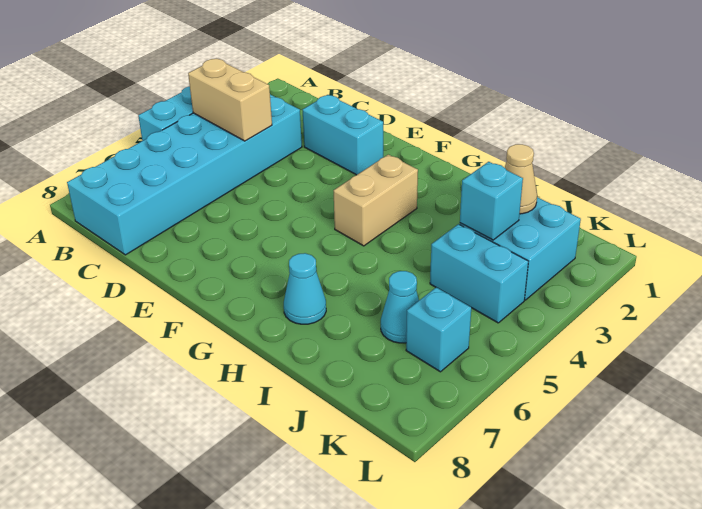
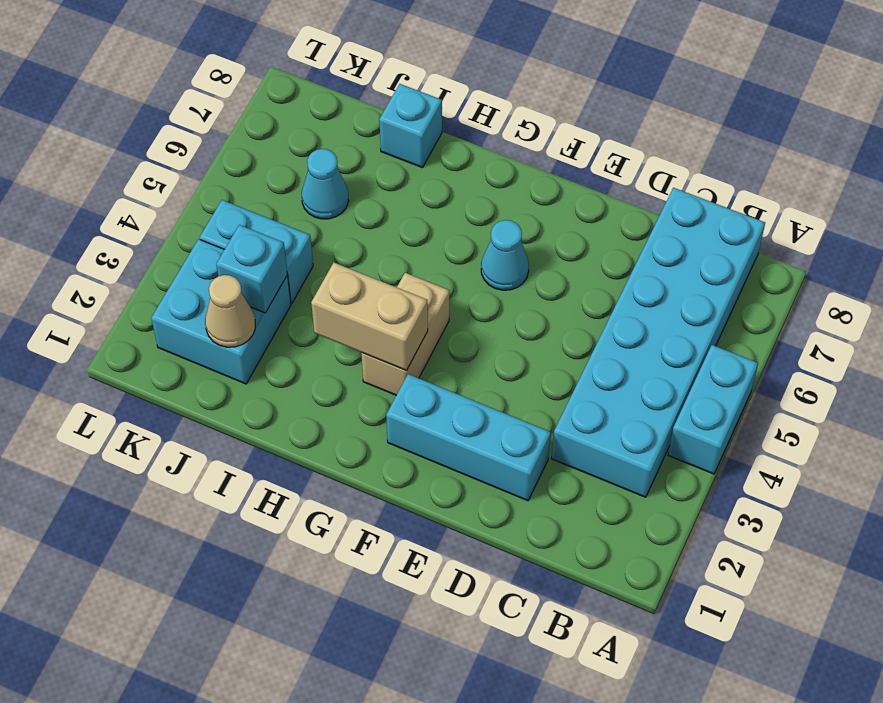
tan brick B4:C4 level 2 -> tan brick G3:H3 level 2
cyan brick D2:E2 level 1 -> cyan brick D2:F2 level 1
cyan cone H7 level 1 -> cyan cone F6 level 1
cyan brick K6 level 1 -> cyan brick I8 level 1

